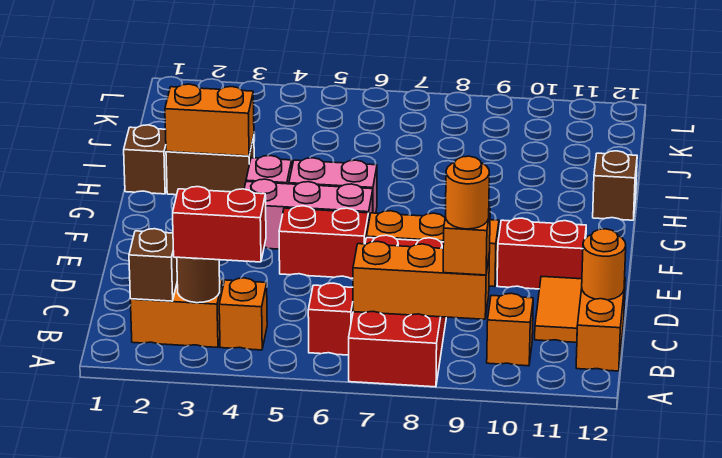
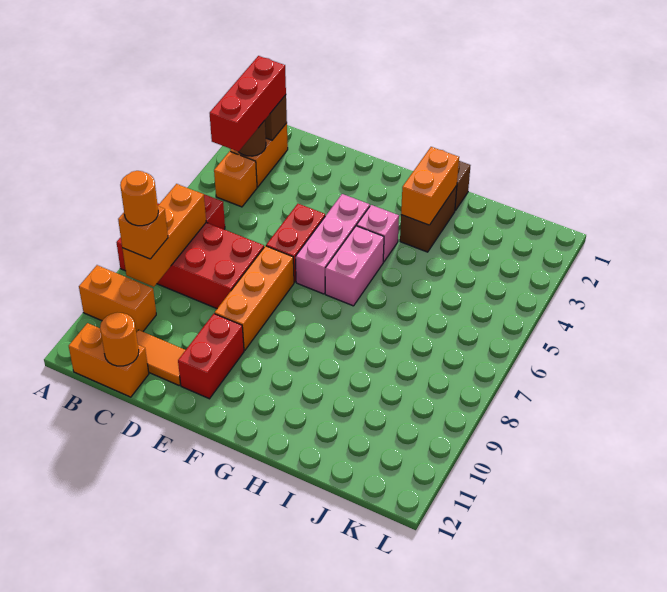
red brick B3:B4 level 3 -> red brick B2:B4 level 3
orange brick B10 level 1 -> orange brick A10:B10 level 1
brown brick H12 level 1 -> none

